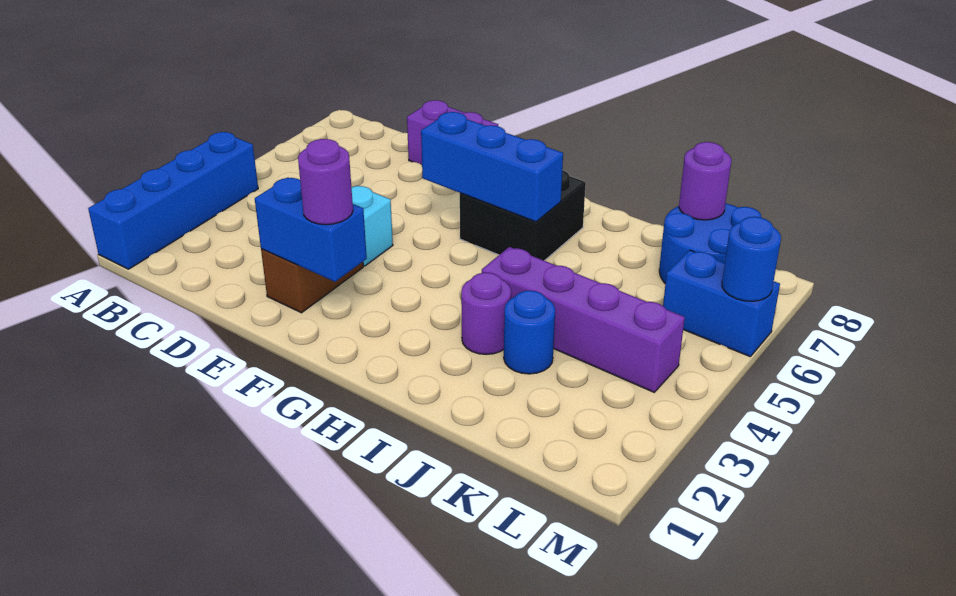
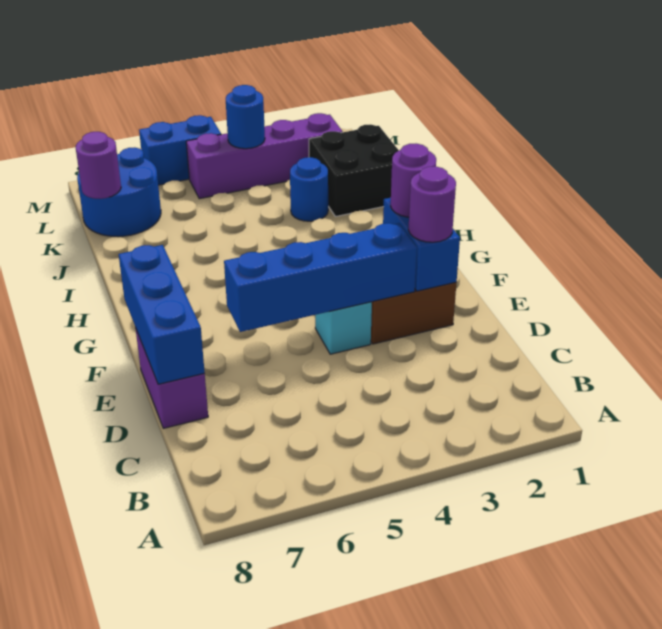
blue brick A1:A4 level 1 -> blue brick E3:E6 level 2
blue brick F6:H6 level 2 -> blue brick D8:F8 level 2
black brick G6:H7 level 1 -> black brick J1:K2 level 1
purple round brick I3 level 1 -> purple round brick E2 level 3
purple brick I4:L4 level 1 -> purple brick L2:L5 level 1
blue brick L6:M6 level 1 -> blue brick M5:M6 level 1
blue round brick M6 level 2 -> blue round brick L4 level 2

